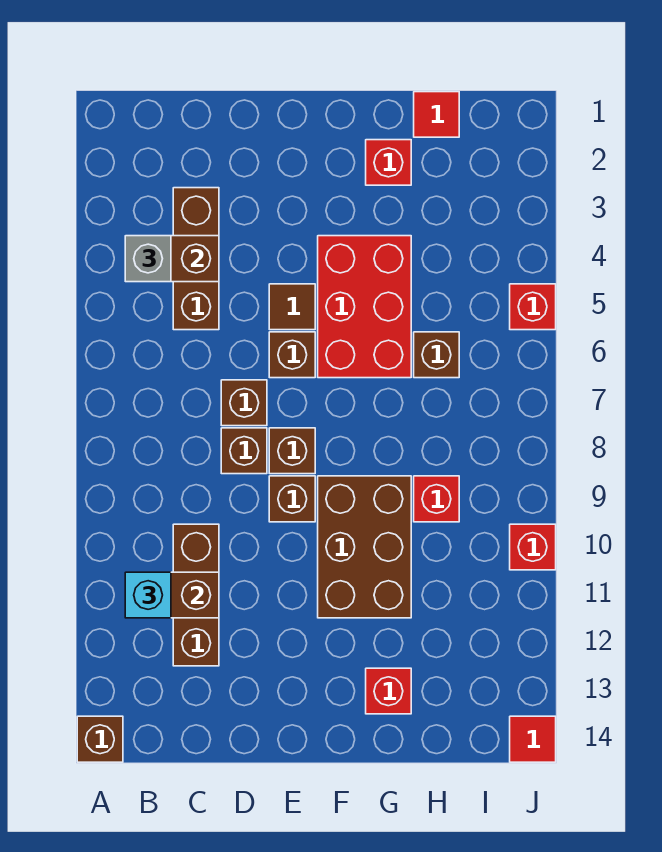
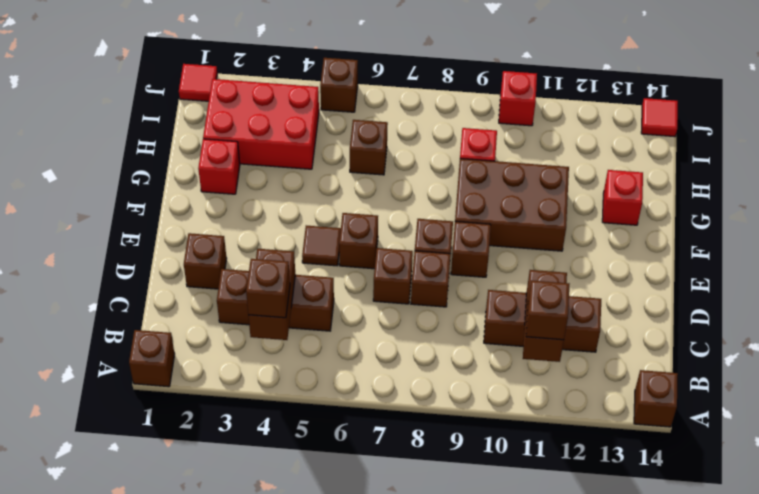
none -> brown brick A1 level 1
grey brick B4 level 3 -> brown brick B4 level 3
cyan brick B11 level 3 -> brown brick B11 level 3
none -> brown brick D2 level 1
red brick F4:G6 level 1 -> red brick H2:I4 level 1
red tile H1 level 1 -> red tile J1 level 1
red brick J5 level 1 -> brown brick J5 level 1

